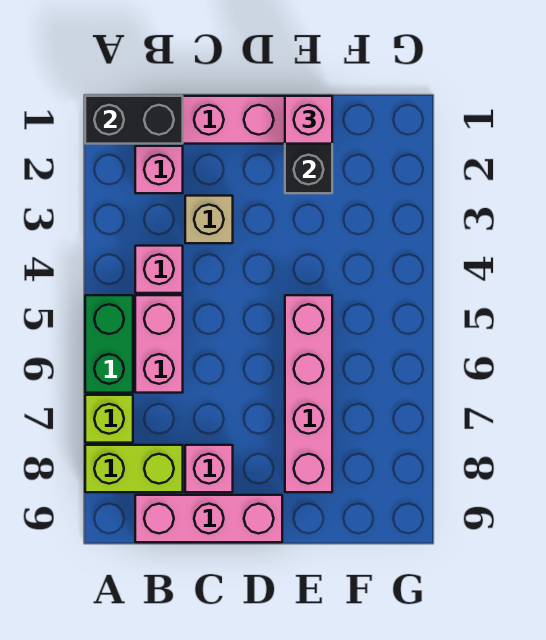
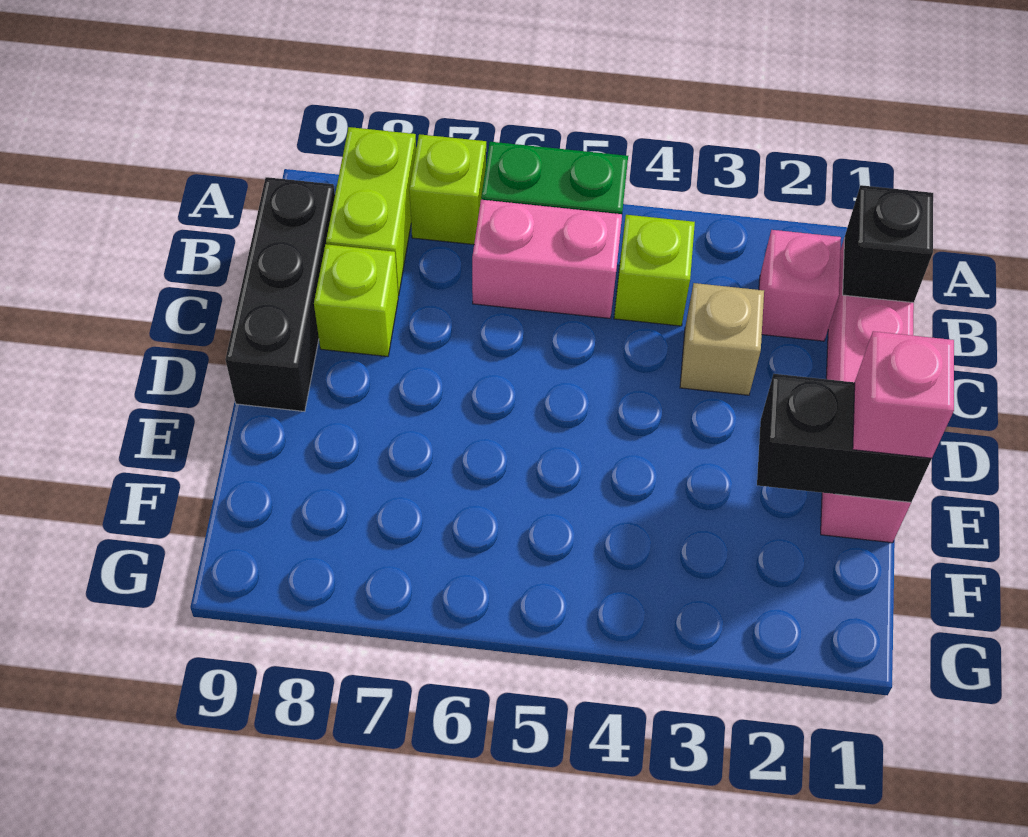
black brick A1:B1 level 2 -> black brick B1 level 2
pink brick B4 level 1 -> lime brick B4 level 1
pink brick B9:D9 level 1 -> black brick B9:D9 level 1
pink brick C8 level 1 -> lime brick C8 level 1
pink brick E5:E8 level 1 -> none

